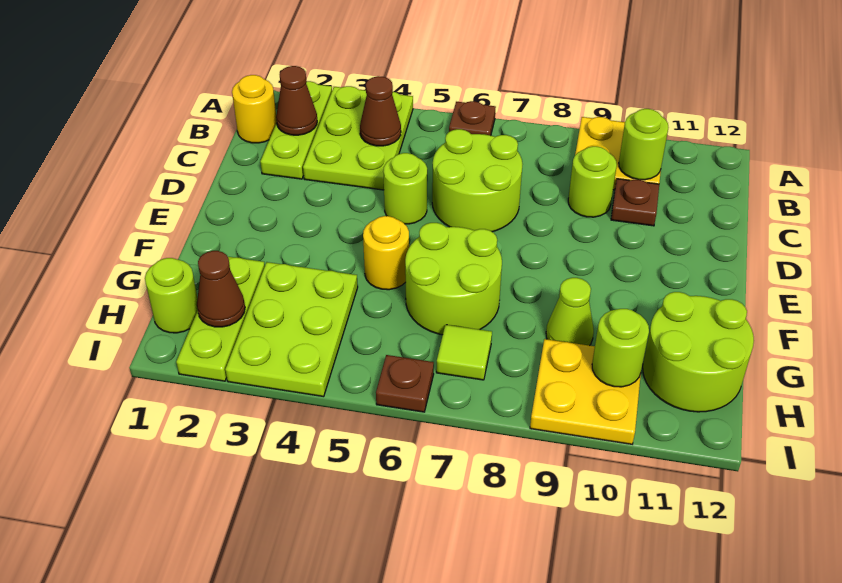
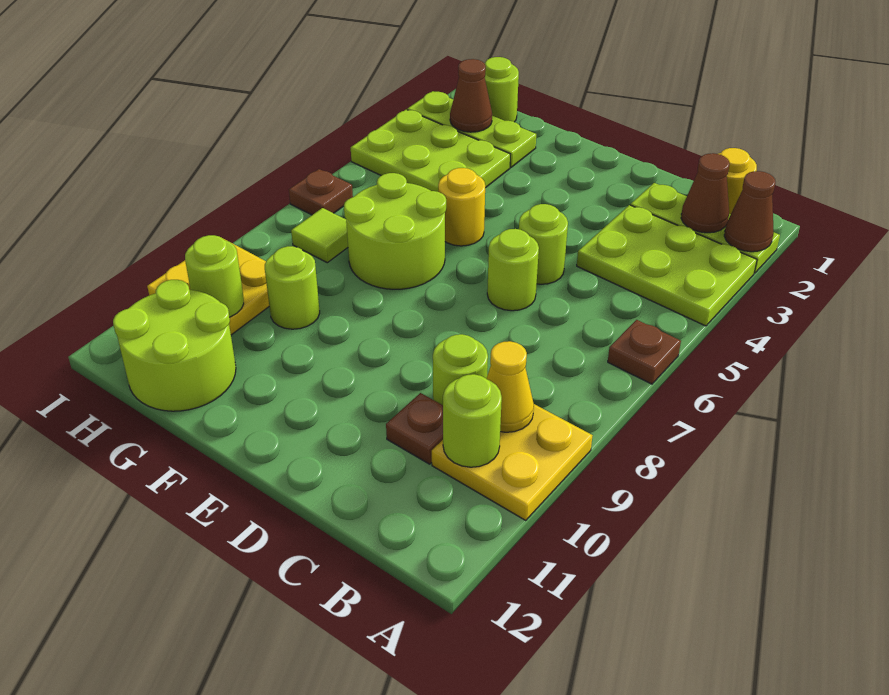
brown cone B4 level 2 -> brown cone A2 level 2
none -> yellow cone B9 level 2
lime round brick C6:D7 level 1 -> lime round brick D6 level 1
lime cone G9 level 1 -> lime round brick G9 level 1

